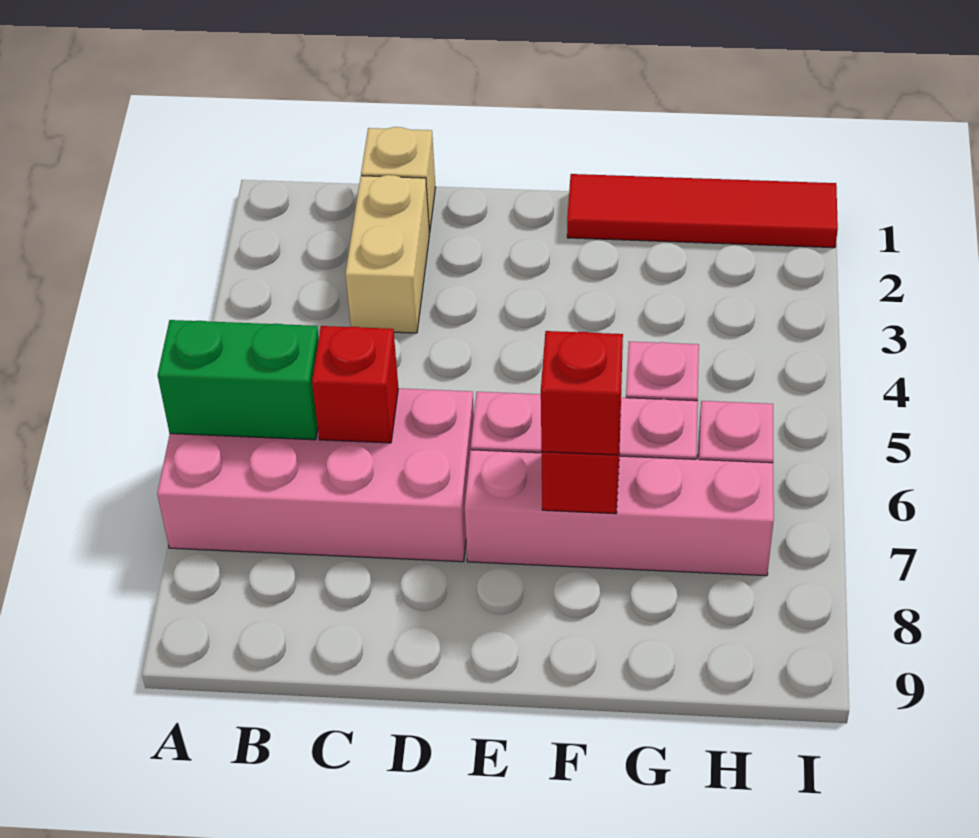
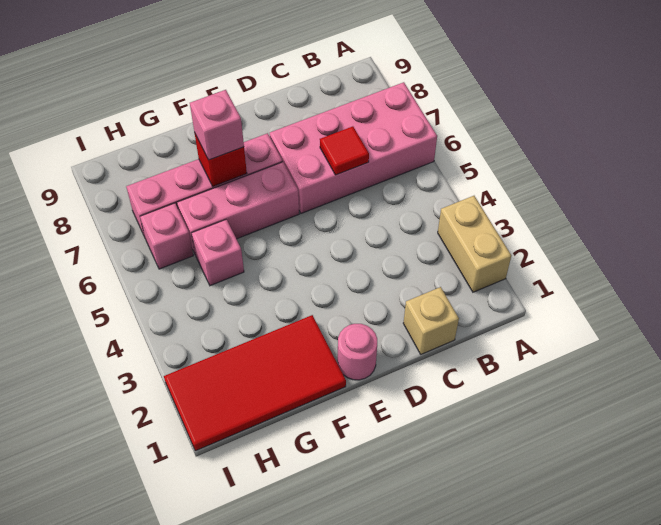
green brick A6:B6 level 2 -> none
tan brick C2:C3 level 1 -> tan brick A2:A3 level 1
red brick C6 level 2 -> red tile C6 level 2
none -> pink round brick E1 level 1
red tile F1:I1 level 1 -> red tile F1:I2 level 1
red brick F7 level 3 -> pink brick F7 level 3

